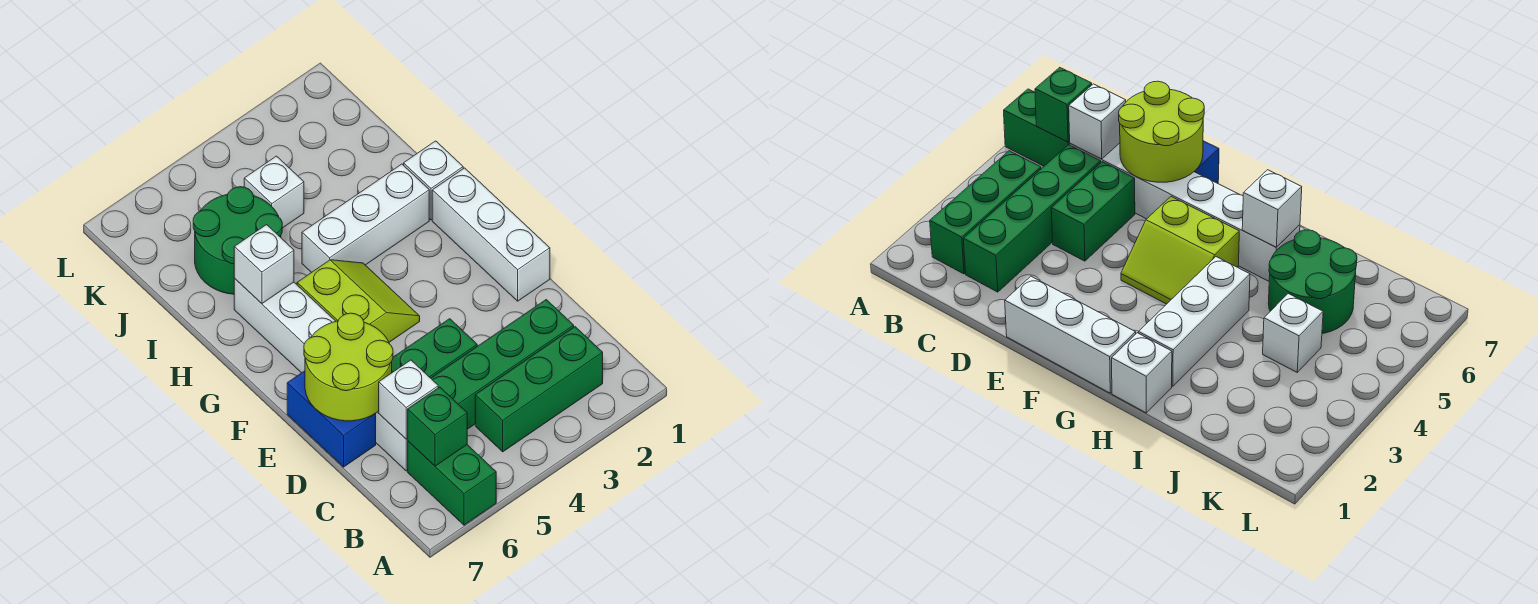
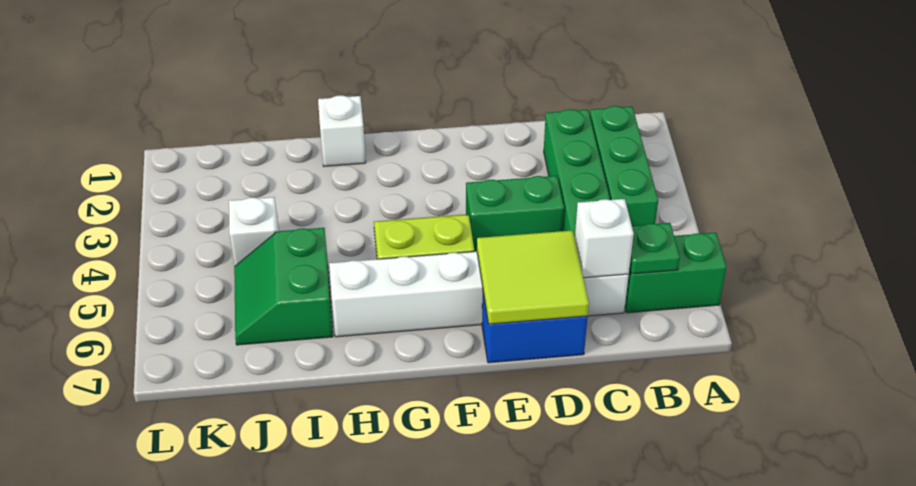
green brick B6 level 2 -> green plate B6 level 2
green brick D4:D5 level 1 -> green brick D4:E4 level 1
lime round brick D6:E7 level 2 -> lime tile D6:E7 level 2
white brick E1:G1 level 1 -> none
white brick H2:H4 level 1 -> none
white brick H6 level 2 -> none
green round brick I5:J6 level 1 -> green slope I5:J6 level 1 top I

